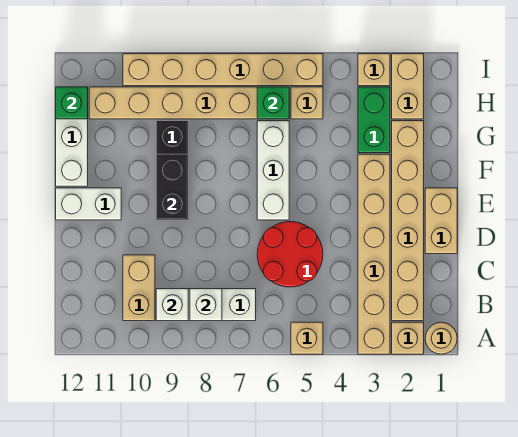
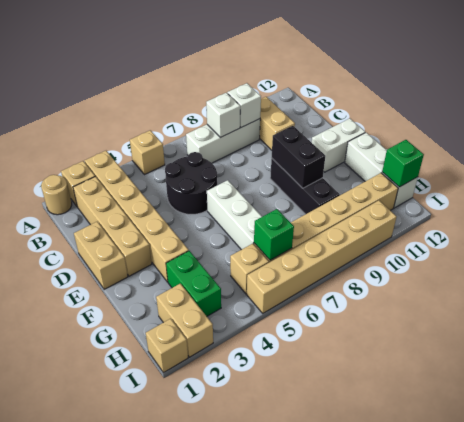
tan brick B2:G2 level 1 -> tan brick B2:E2 level 1
red round brick C5:D6 level 1 -> black round brick C5:D6 level 1
tan brick I3 level 1 -> tan brick I1 level 1

